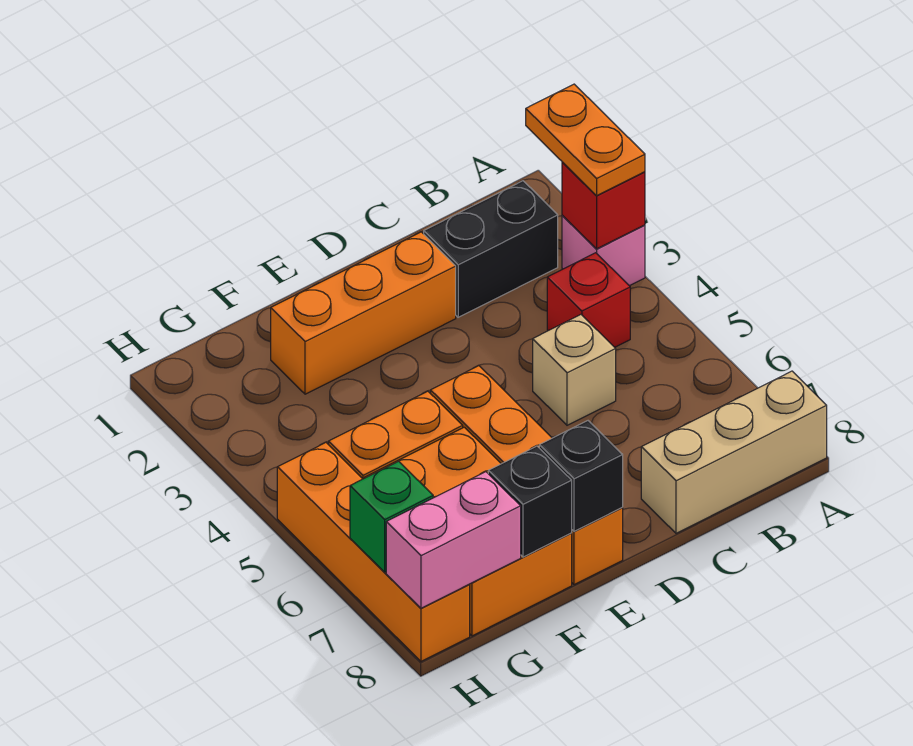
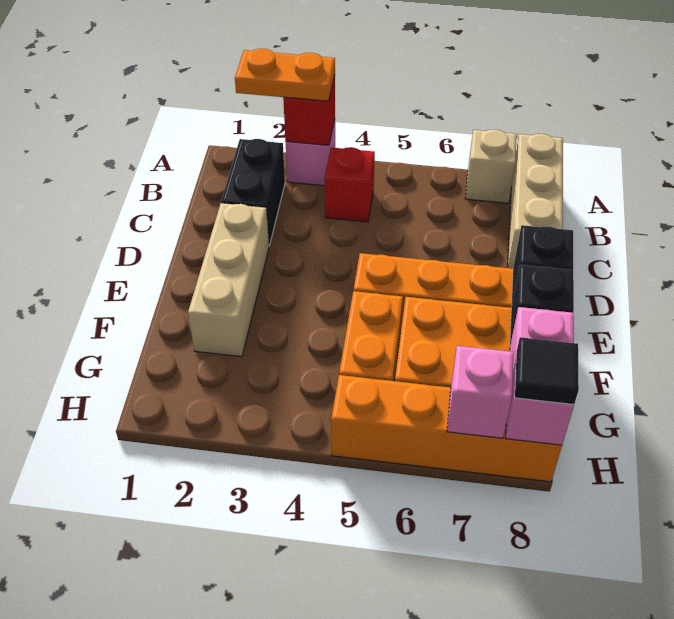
tan brick C5 level 1 -> tan brick A7 level 1
orange brick D2:F2 level 1 -> tan brick D2:F2 level 1
green brick H7 level 2 -> pink brick H7 level 2
none -> black tile H8 level 3

